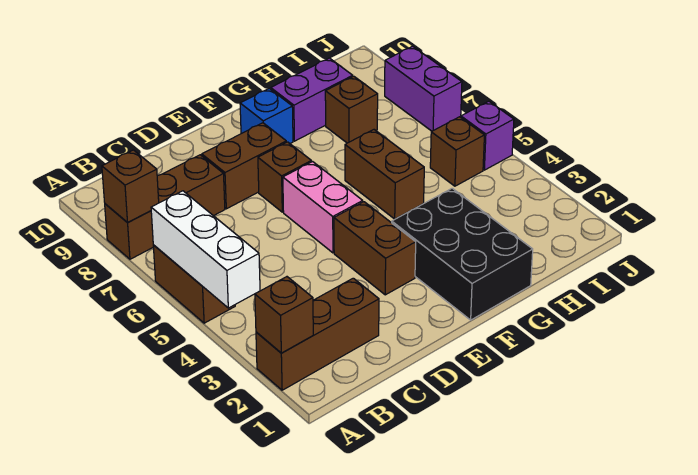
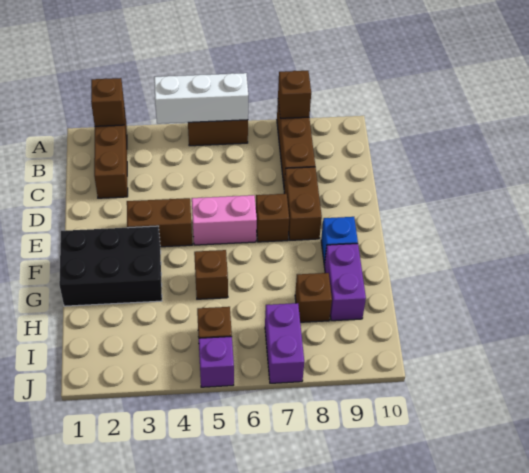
brown brick G5:G6 level 1 -> brown brick G5 level 1
purple brick J7:J8 level 1 -> purple brick I7:J7 level 1

